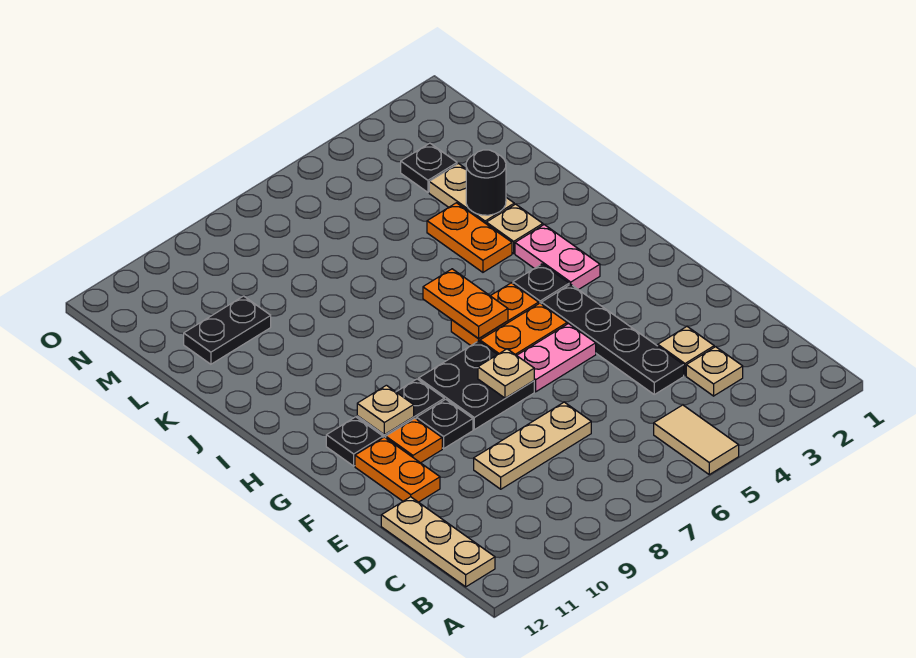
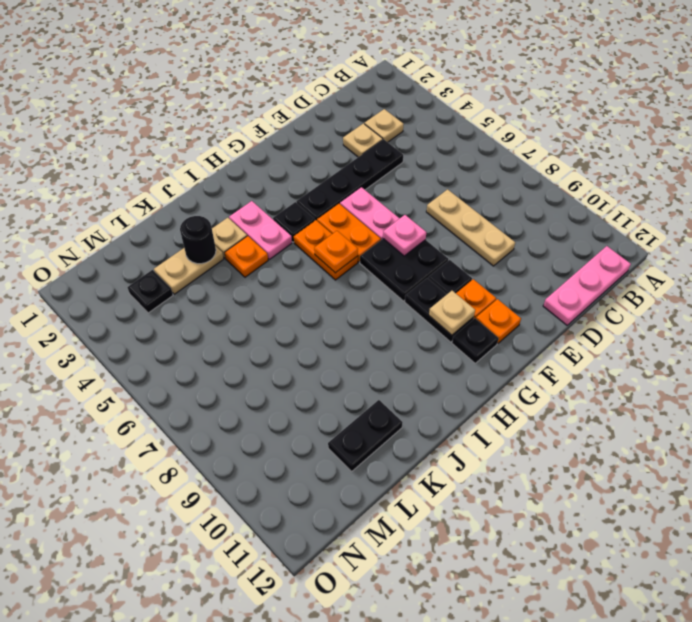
tan tile A5:B5 level 1 -> none
tan plate B12:D12 level 1 -> pink plate B12:D12 level 1
orange plate E11:F11 level 1 -> orange plate F11 level 1
tan plate F7 level 2 -> pink plate F7 level 2
pink plate H3:I3 level 1 -> pink plate I3:I4 level 1
orange plate H6:I6 level 2 -> orange plate H6 level 2
orange plate J4:K4 level 1 -> orange plate J4 level 1
black plate L10:L11 level 1 -> black plate K11:L11 level 1

